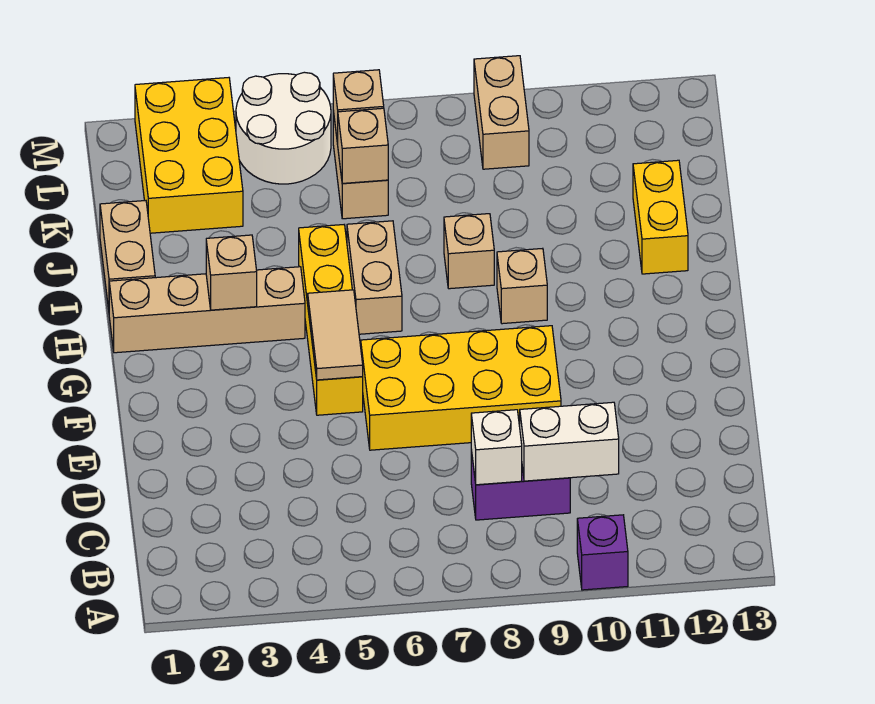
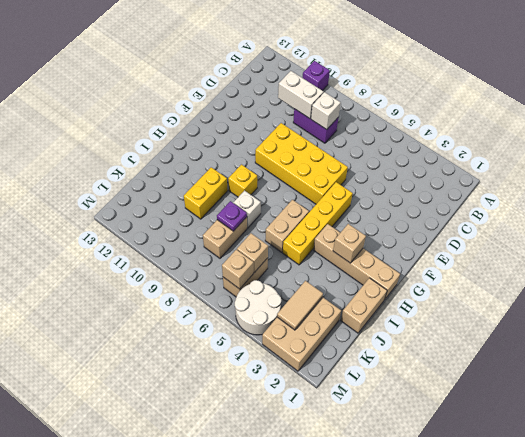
tan tile F5:G5 level 2 -> tan tile K3:L3 level 2
tan brick H9 level 1 -> yellow brick H9 level 1
tan brick I8 level 1 -> white brick I8 level 1
yellow brick I12:J12 level 1 -> yellow brick I10:J10 level 1
none -> purple plate J8 level 2
yellow brick K2:M3 level 1 -> tan brick K2:M3 level 1
tan brick L9:M9 level 1 -> tan brick J8:K8 level 1

